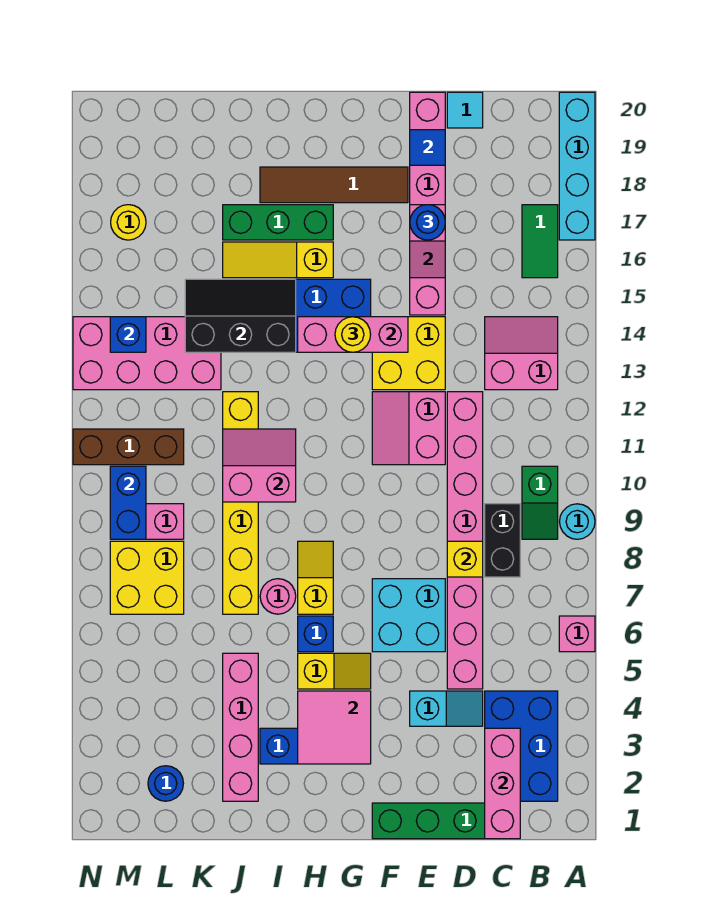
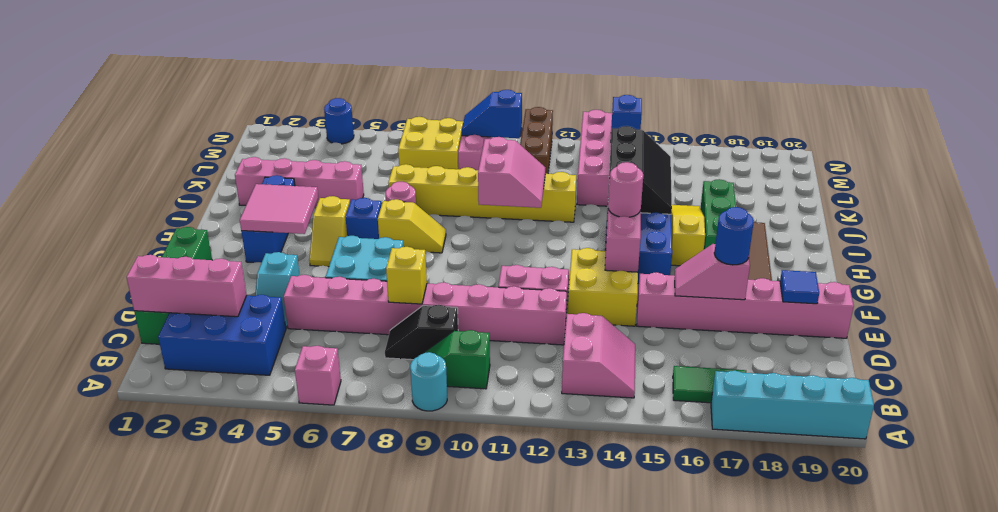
black brick C8:C9 level 1 -> black slope C8:C9 level 1 top 9
cyan tile D20 level 1 -> none
yellow round brick G14 level 3 -> pink round brick G14 level 3
blue round brick L2 level 1 -> blue round brick N4 level 1
blue brick M9:M10 level 2 -> blue slope M9:M10 level 2 top 10
yellow round brick M17 level 1 -> none

